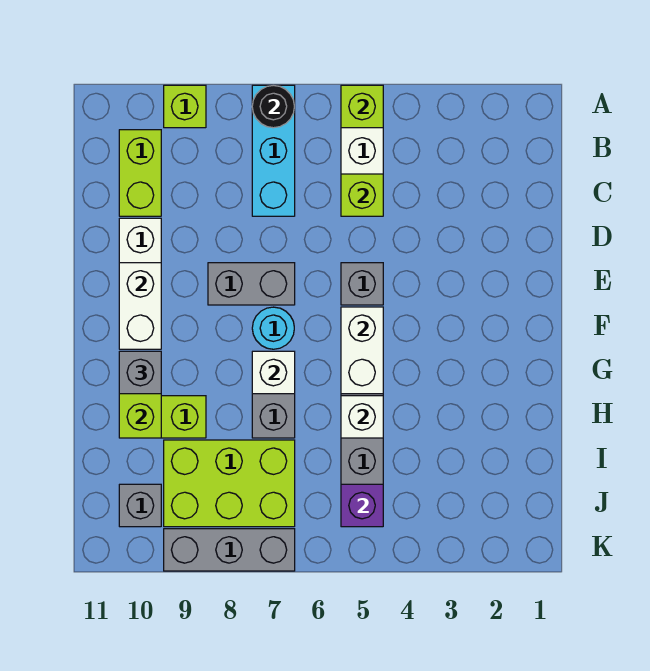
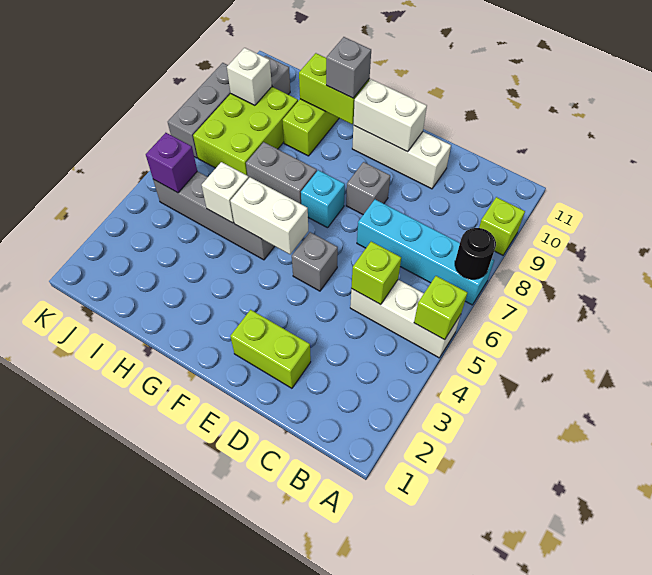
cyan brick A7:C7 level 1 -> cyan brick A7:D7 level 1
lime brick B10:C10 level 1 -> lime brick D2:E2 level 1
grey brick E7:E8 level 1 -> grey brick E8 level 1
cyan round brick F7 level 1 -> cyan brick F7 level 1
white brick G7 level 2 -> white brick J9 level 2

